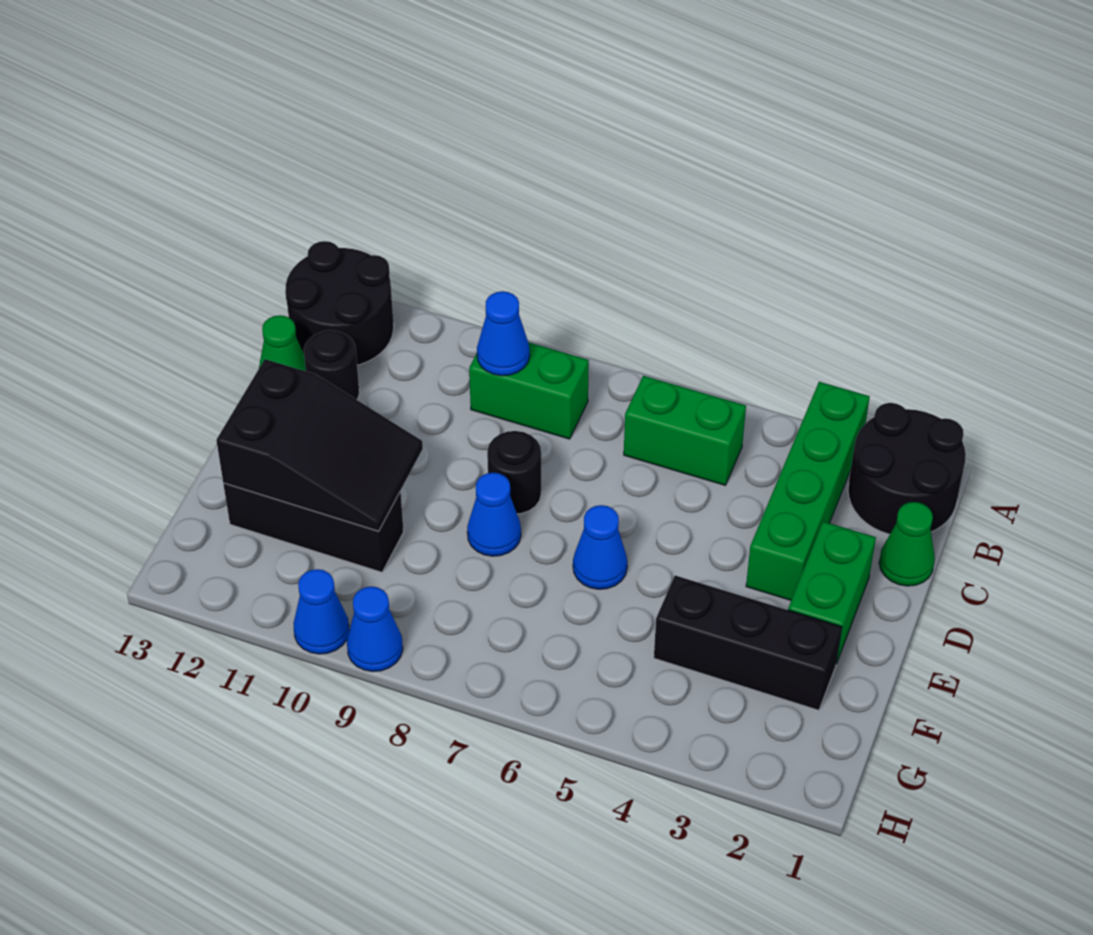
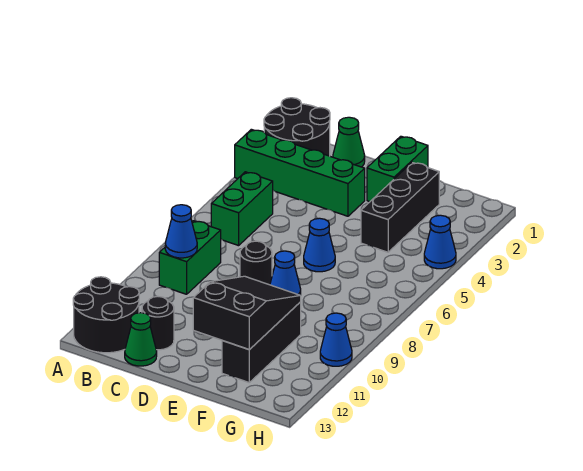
green brick D2:E2 level 1 -> green brick E1:E2 level 1
blue cone H9 level 1 -> blue cone H4 level 1

